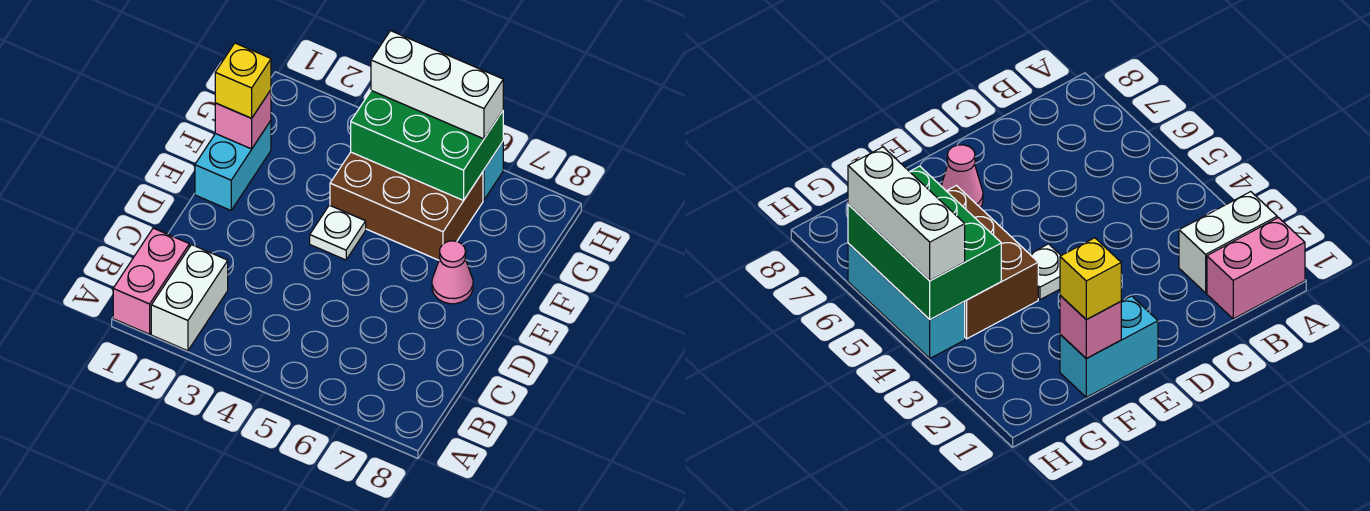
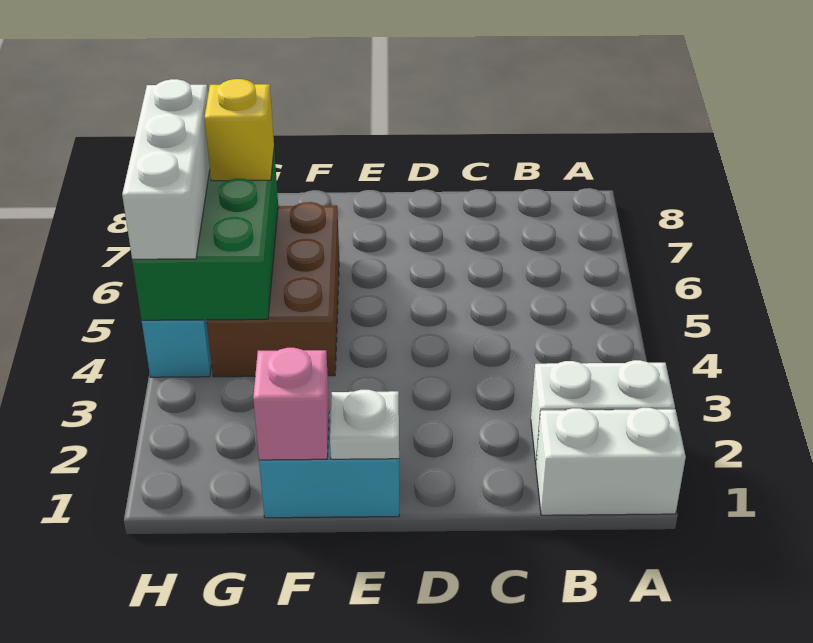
pink brick A1:B1 level 1 -> white brick A1:B1 level 1
white plate E4 level 1 -> white plate E1 level 2
pink cone E7 level 1 -> none
yellow brick F1 level 3 -> yellow brick G6 level 3

